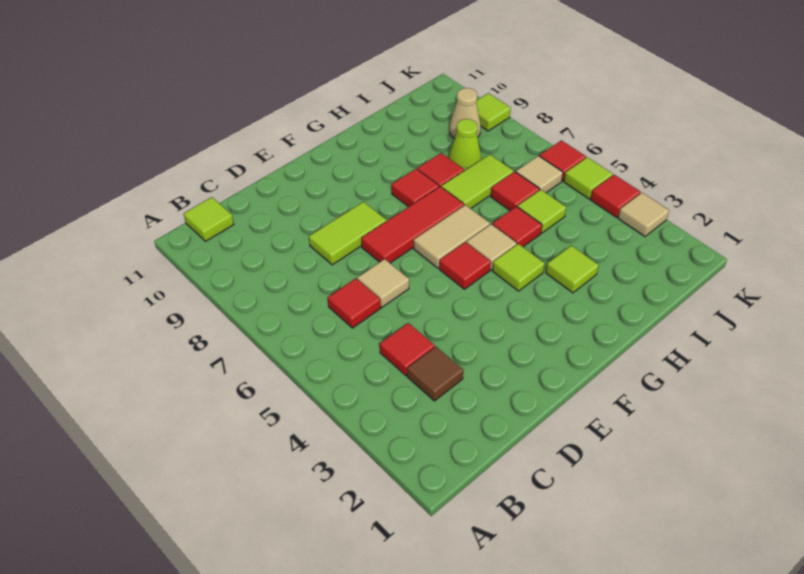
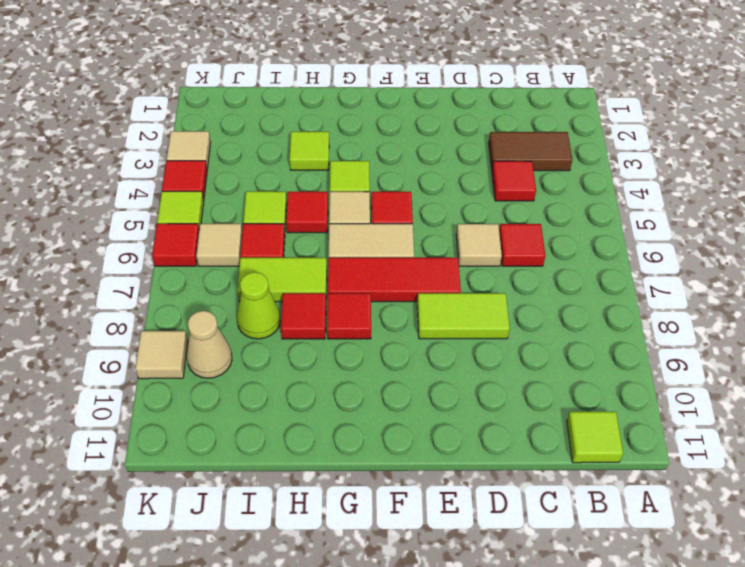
brown tile C3 level 1 -> brown tile B3:C3 level 1
lime tile K9 level 1 -> tan tile K9 level 1

